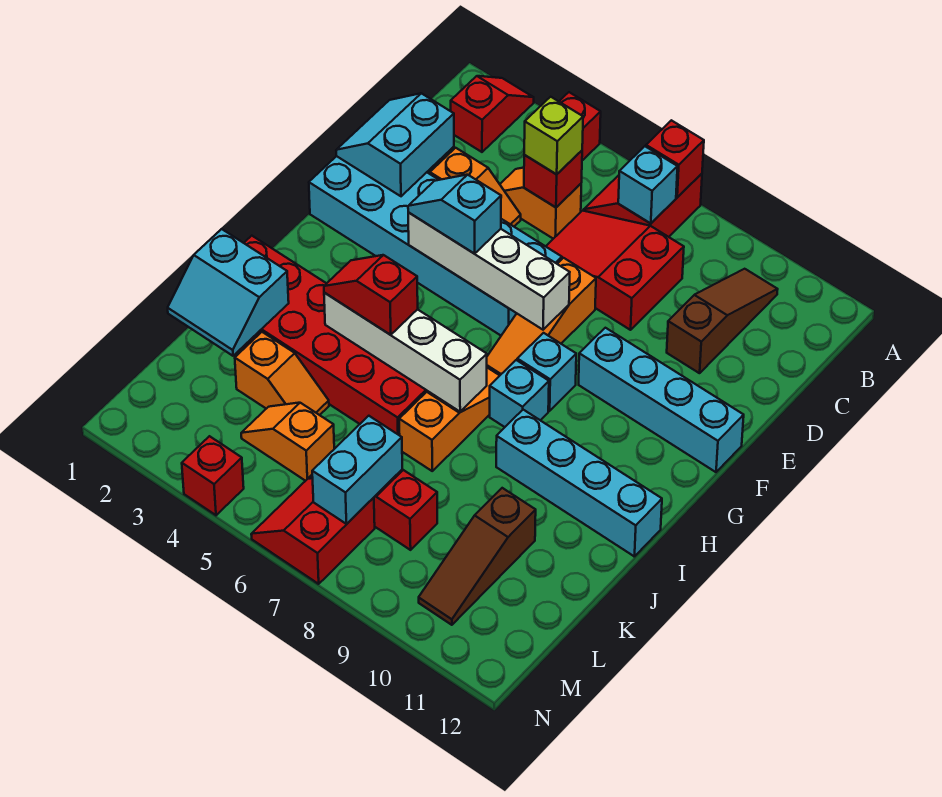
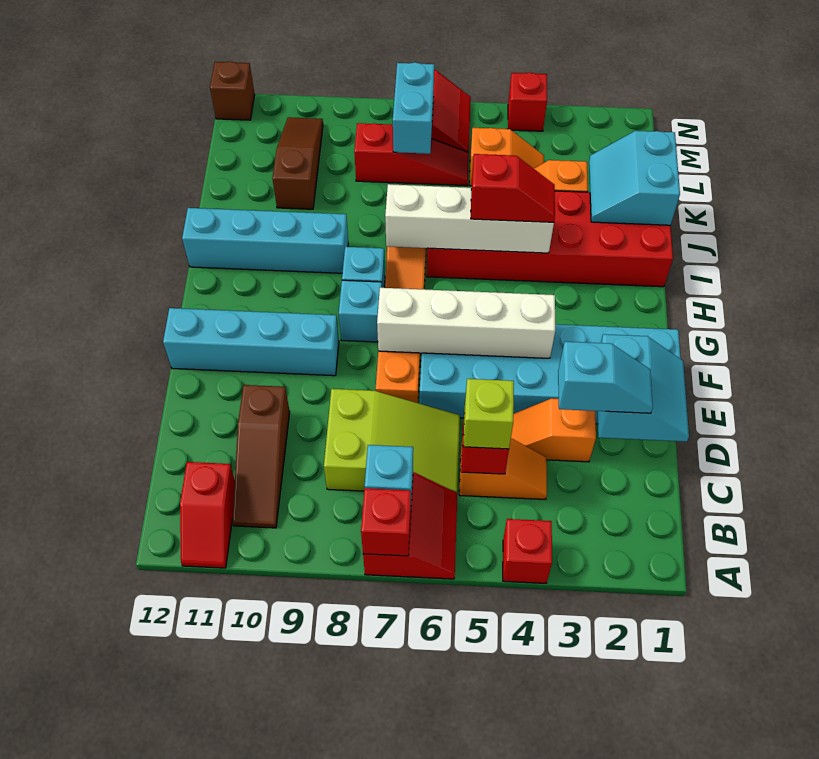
red slope A2:B2 level 1 top B -> red slope A11:B11 level 1 top B
red slope C6:D8 level 1 top 8 -> lime slope C6:D8 level 1 top 8
cyan slope F4:F5 level 3 top 5 -> cyan slope D2:D3 level 3 top 3
cyan slope J1:K2 level 2 top J -> cyan slope J1:K2 level 2 top 1
none -> brown brick N12 level 1

